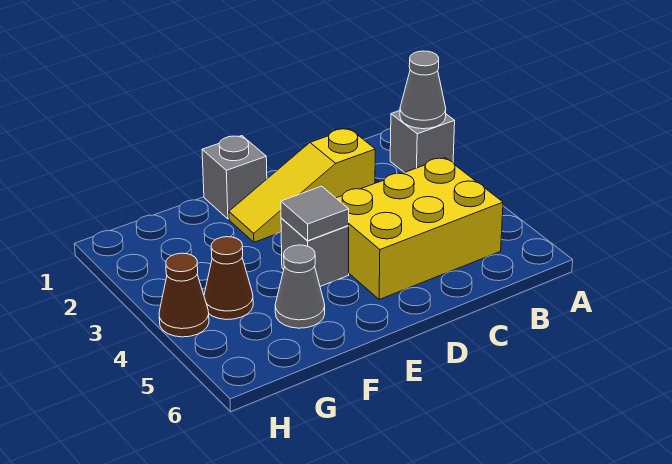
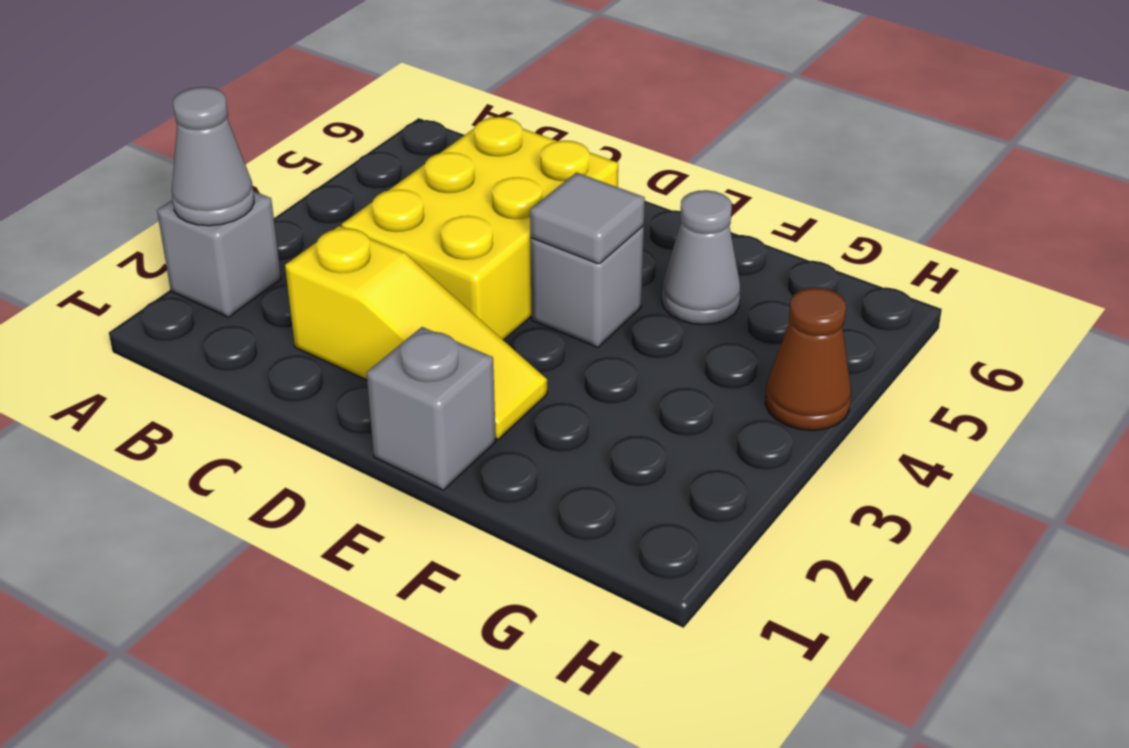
yellow brick B4:D5 level 1 -> yellow brick C3:D5 level 1
brown cone G4 level 1 -> none

